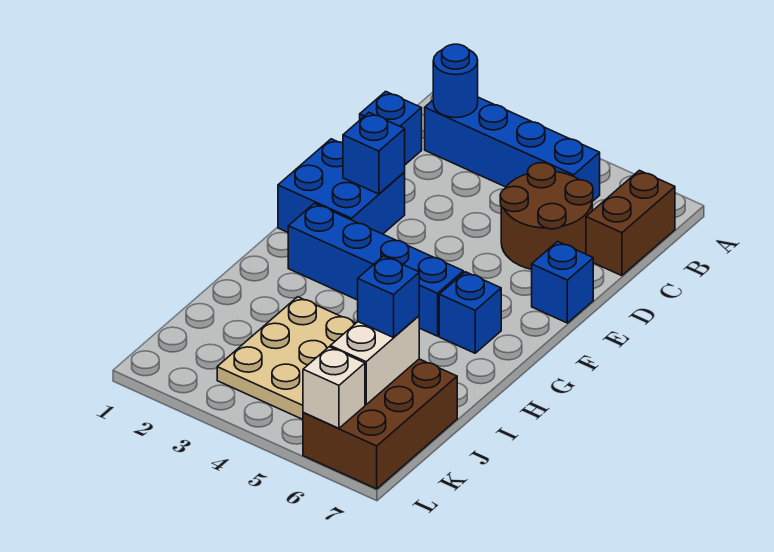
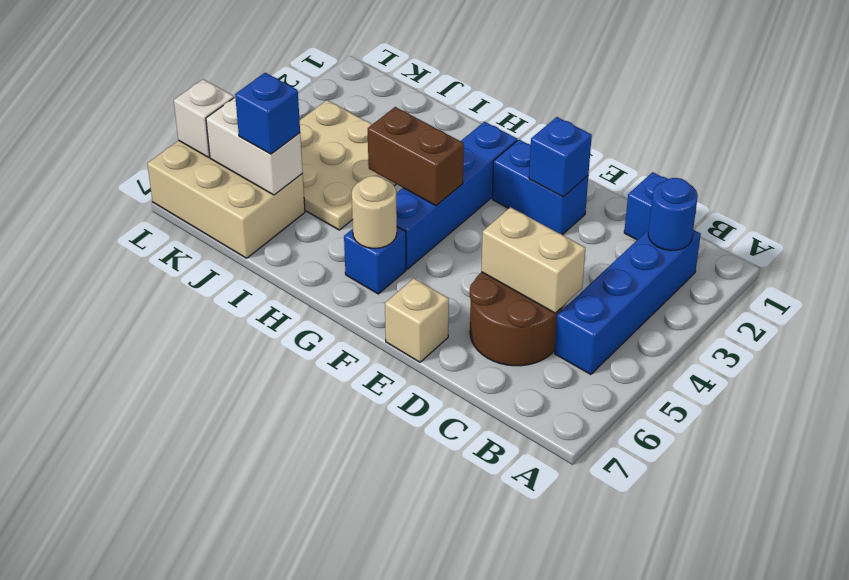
brown brick B7:C7 level 1 -> brown brick G4:H4 level 2
none -> tan brick C5:D5 level 2
blue brick E1:F2 level 1 -> blue brick E2:F2 level 1
blue brick E7 level 1 -> tan brick E7 level 1
none -> tan round brick G6 level 2
brown brick J6:L7 level 1 -> tan brick J6:L7 level 1

